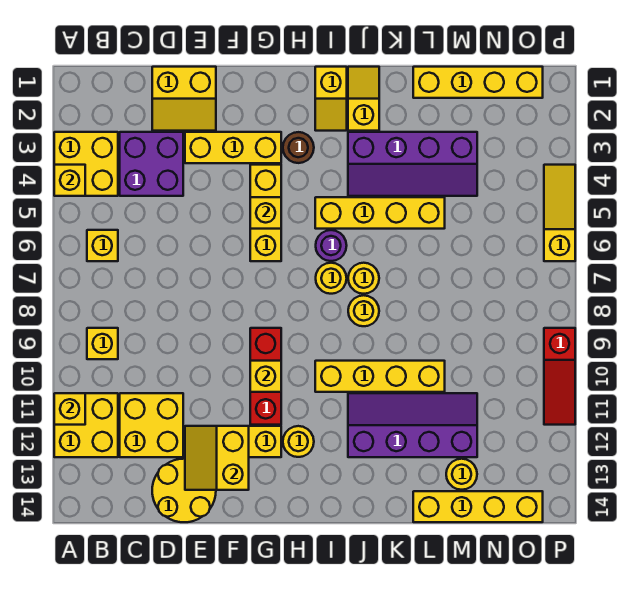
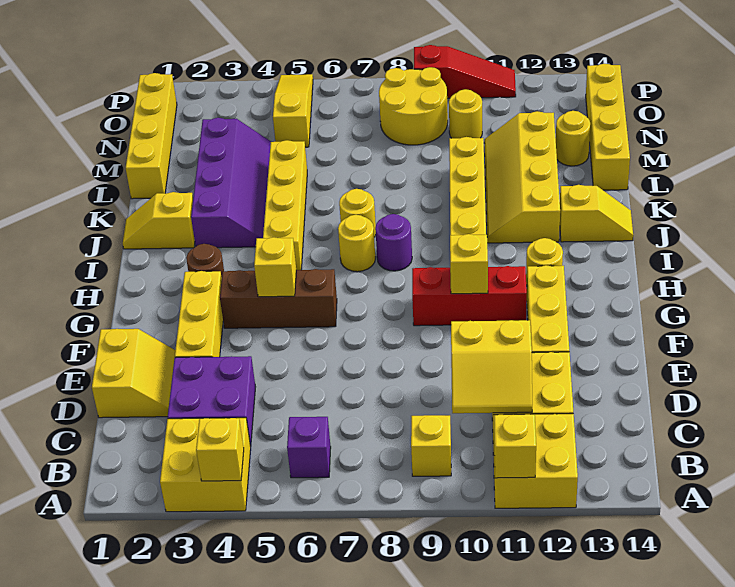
yellow brick B6 level 1 -> purple brick B6 level 1
yellow round brick D13:E14 level 1 -> yellow round brick N8:O9 level 1
yellow slope E12:F13 level 2 top F -> yellow slope C10:D11 level 2 top D
yellow brick G4:G6 level 1 -> brown brick G4:G6 level 1
yellow slope I1:I2 level 1 top 1 -> yellow slope J13:J14 level 1 top 13
purple round brick I6 level 1 -> purple round brick I8 level 1
yellow round brick J8 level 1 -> yellow round brick N10 level 1
purple slope J11:M12 level 1 top 12 -> yellow slope J11:M12 level 1 top 12
yellow slope P4:P6 level 1 top 6 -> yellow slope N5:P5 level 1 top N

